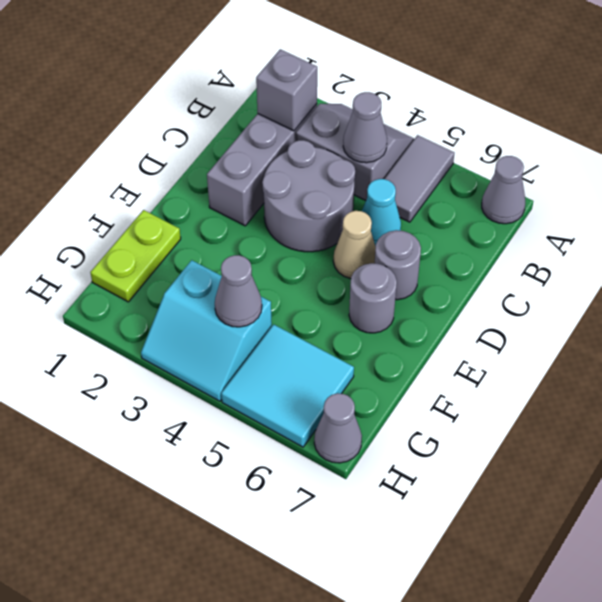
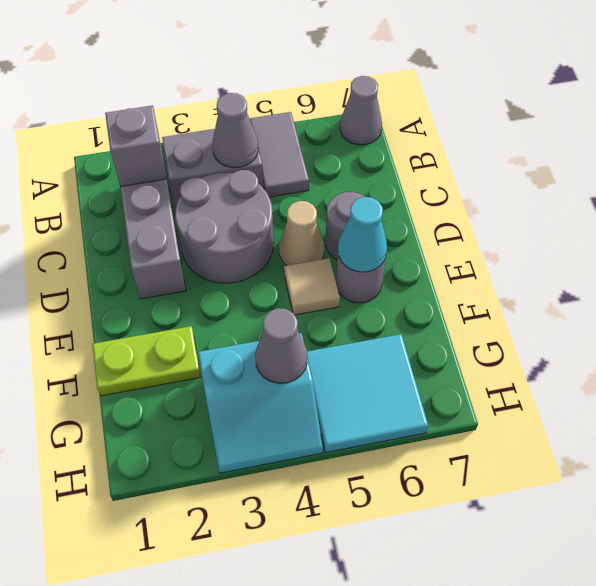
cyan cone C5 level 1 -> cyan cone E6 level 2
none -> tan tile E5 level 1
lime plate F1:G1 level 1 -> lime plate F1:F2 level 1
grey cone H7 level 1 -> none

